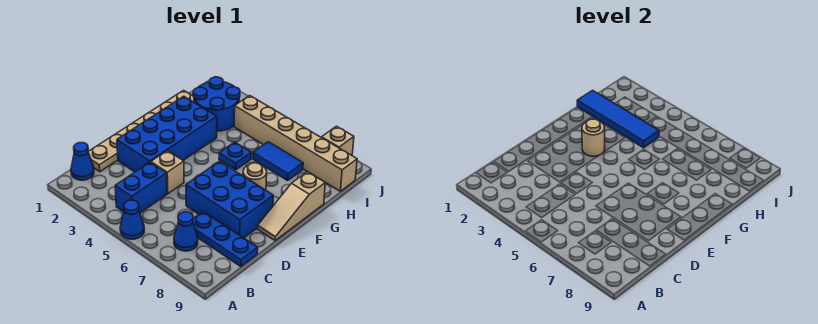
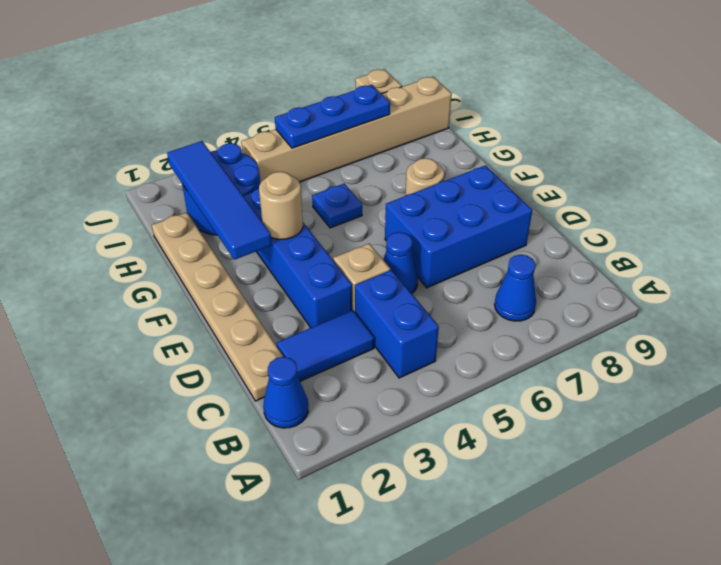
blue cone A5 level 1 -> blue cone D5 level 1
blue plate C7:C9 level 1 -> blue plate I5:I7 level 2
blue brick D2:G3 level 1 -> blue brick D3:G3 level 1
tan slope E9:G9 level 1 top G -> none
blue tile H1:H4 level 2 -> blue tile F2:I2 level 2
blue tile H6:H7 level 1 -> blue tile C2:C3 level 1

